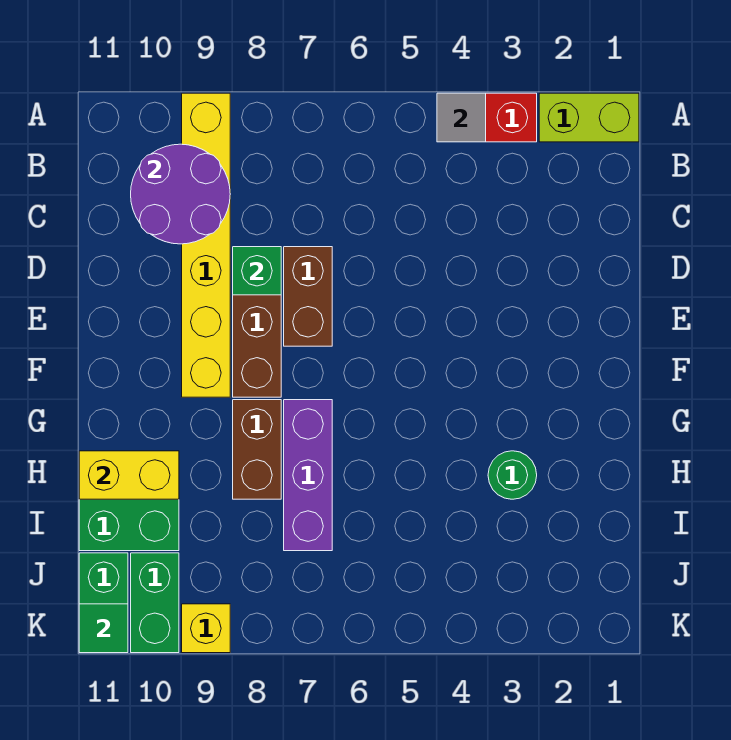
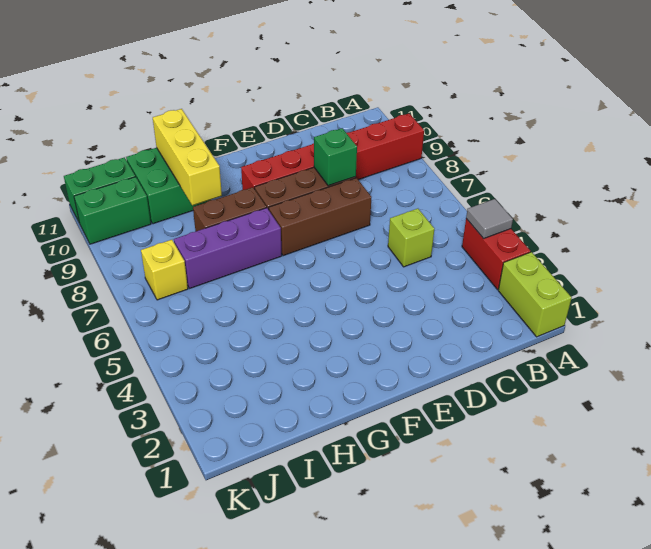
yellow brick A9:F9 level 1 -> red brick A9:F9 level 1
purple round brick B9:C10 level 2 -> none
none -> lime brick C5 level 1
brown brick D7:E7 level 1 -> brown brick D7:F7 level 1
green round brick H3 level 1 -> none
yellow brick H10:H11 level 2 -> yellow brick H9:H11 level 2
yellow brick K9 level 1 -> yellow brick J7 level 1
green tile K11 level 2 -> none

